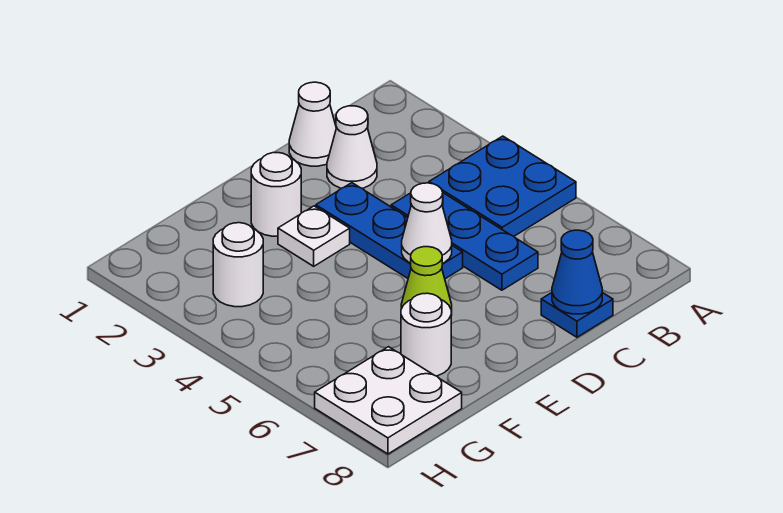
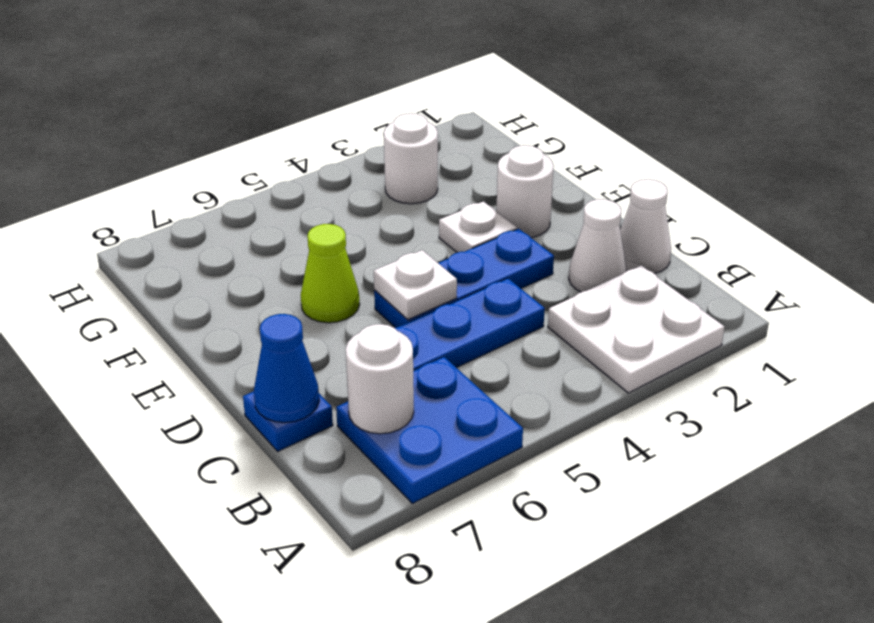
blue plate A4:B5 level 1 -> blue plate A6:B7 level 1
white cone D5 level 2 -> white plate D5 level 2
white round brick F7 level 1 -> white round brick B7 level 2
white plate G7:H8 level 1 -> white plate A2:B3 level 1

